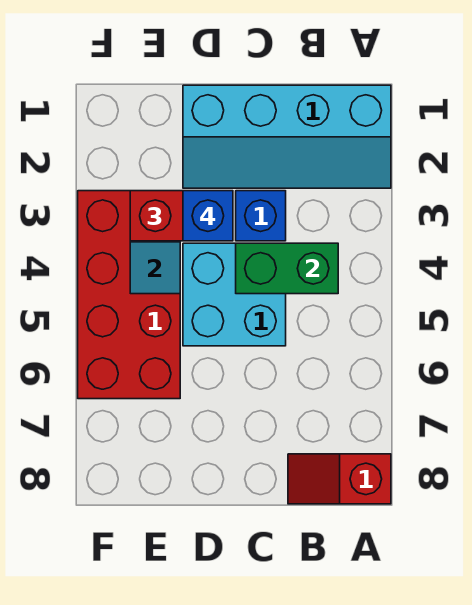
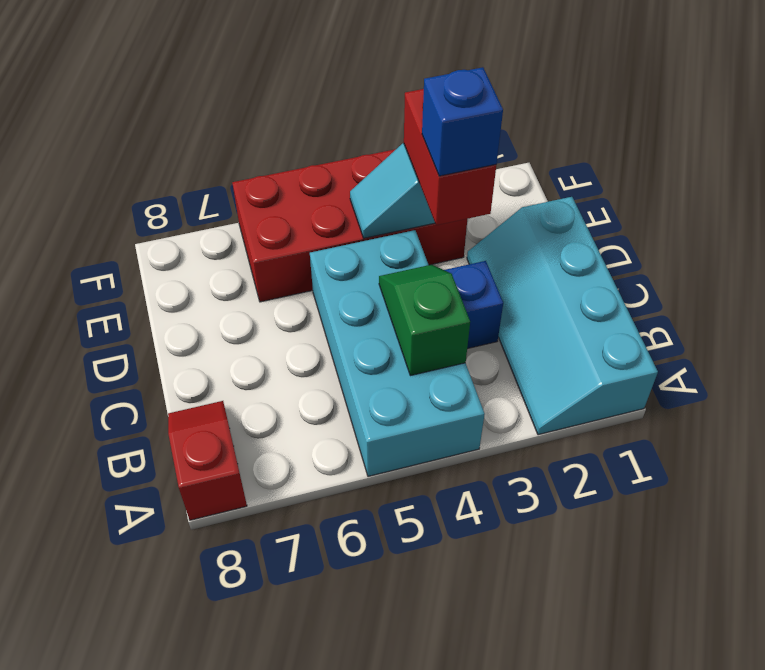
green brick B4:C4 level 2 -> green slope B4:C4 level 2 top B
cyan brick C4:D5 level 1 -> cyan brick A4:D5 level 1

